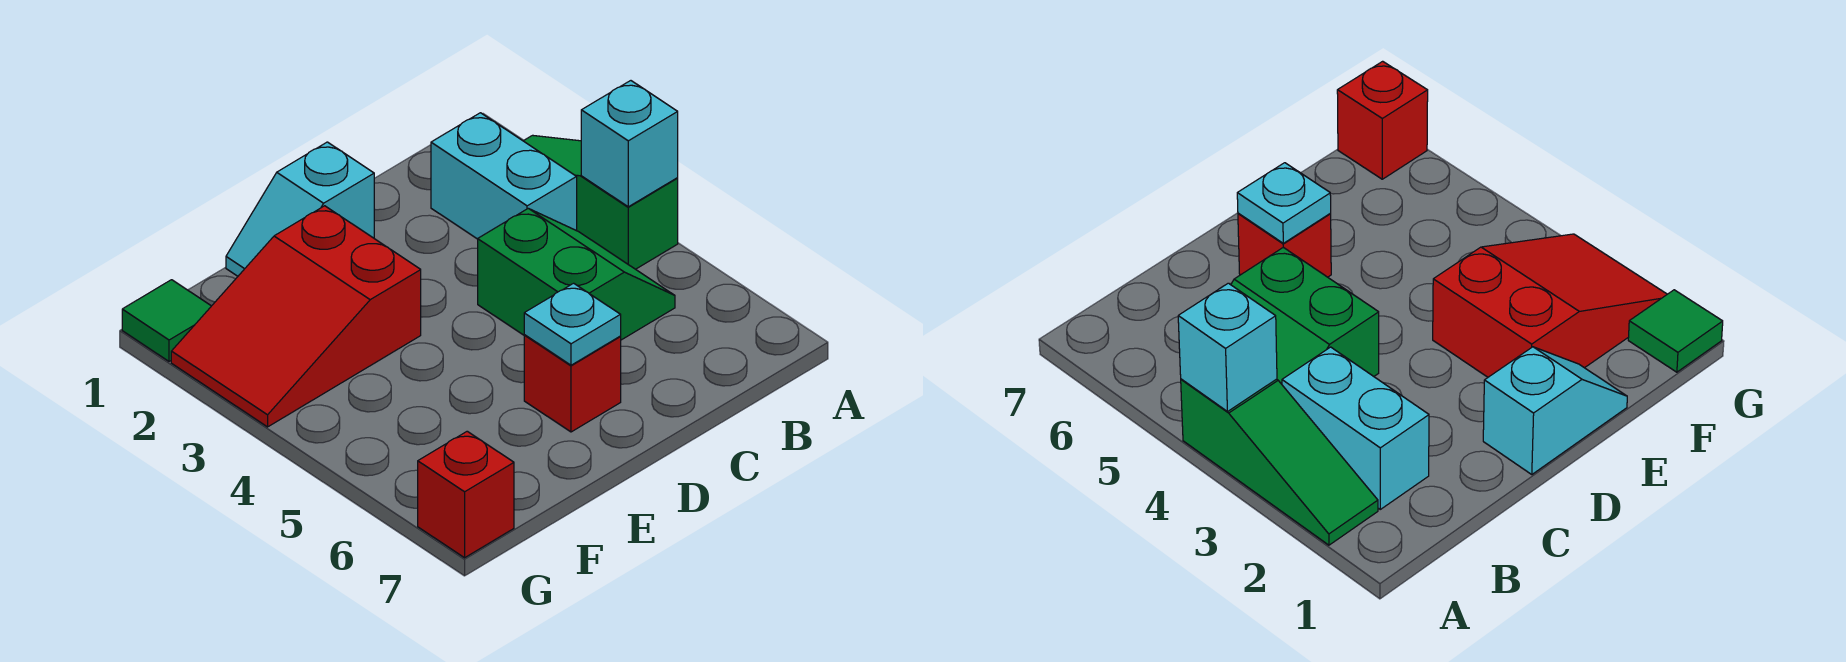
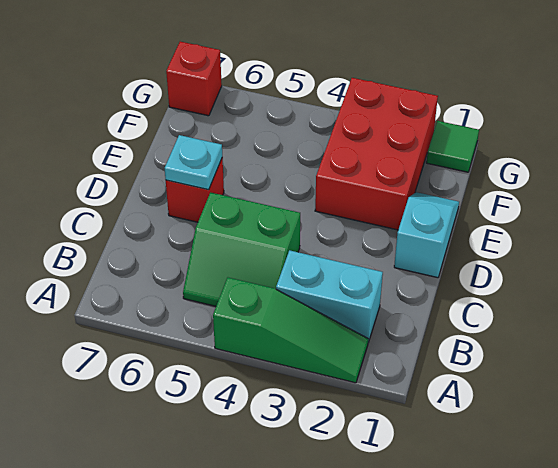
cyan brick A4 level 2 -> none
red slope E2:G3 level 1 top E -> red brick E2:G3 level 1

